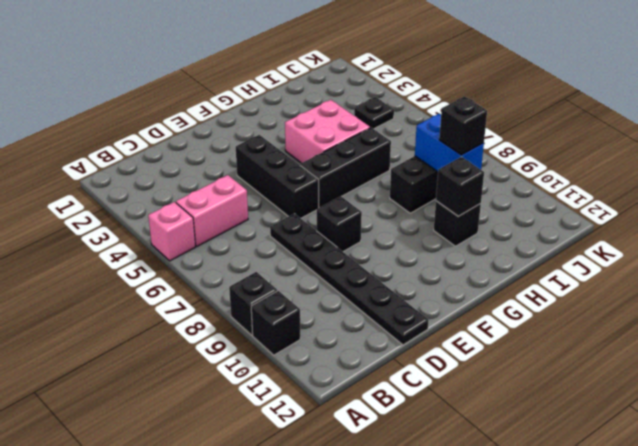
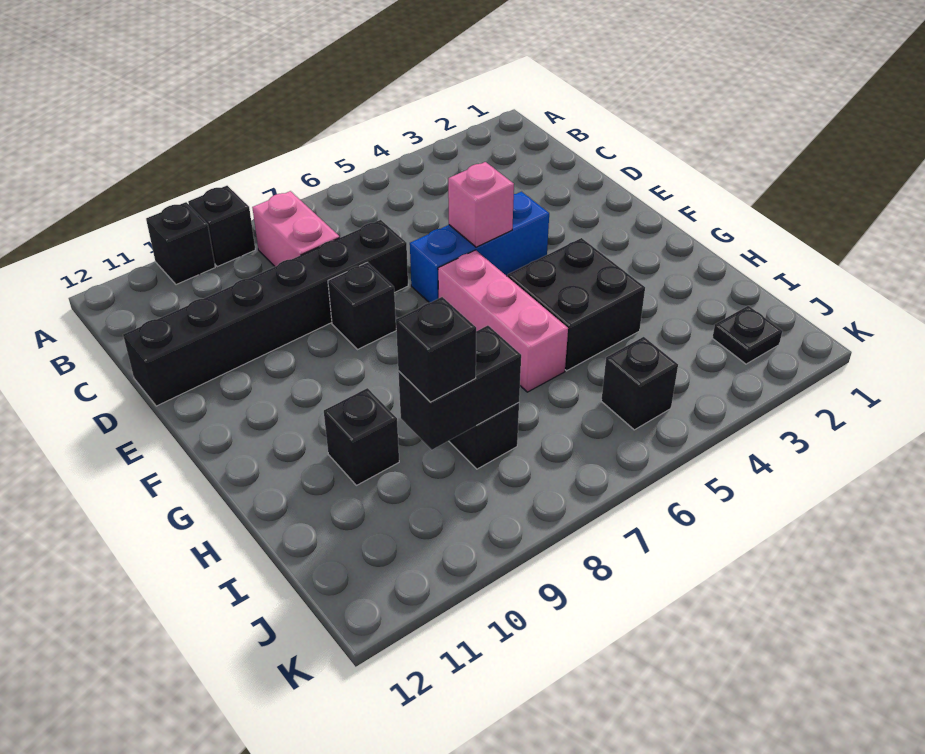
pink brick A5 level 1 -> pink brick E5 level 2
pink brick B5:C5 level 1 -> pink brick B8:C8 level 1
black plate D7:D12 level 1 -> black brick D7:D12 level 1
black brick E4:E6 level 1 -> blue brick E4:E6 level 1
black brick F6:H6 level 1 -> pink brick F6:H6 level 1
pink brick G4:H5 level 1 -> black brick G4:H5 level 1
black brick H10 level 2 -> black brick J5 level 1
blue brick I8:I9 level 2 -> black brick I8:I9 level 2
black plate J4 level 1 -> black plate J2 level 1

